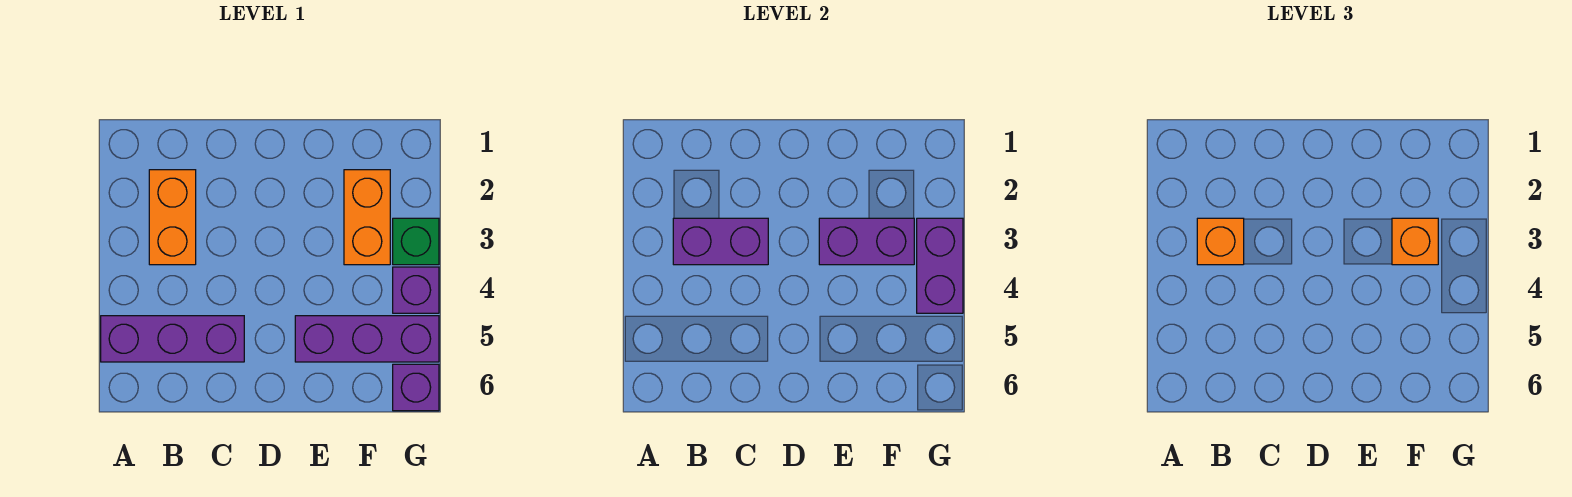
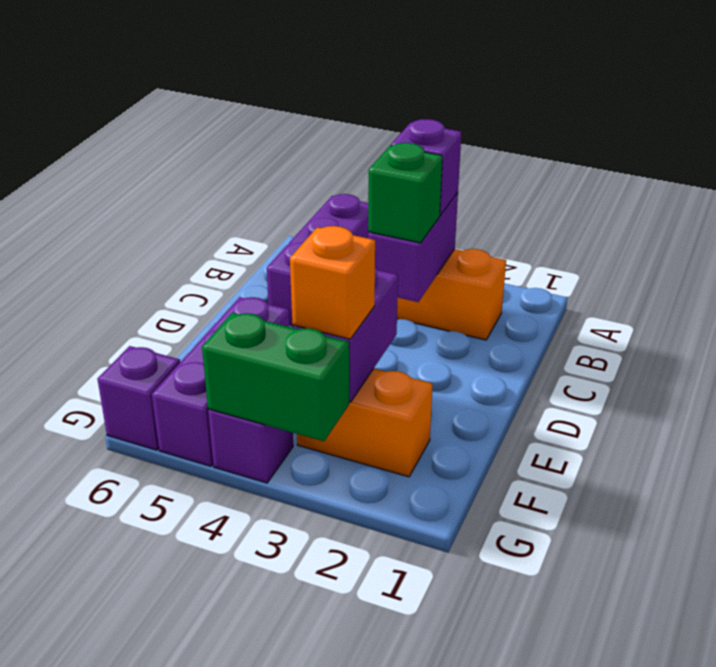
orange brick B3 level 3 -> purple brick B3 level 3
green brick G3 level 1 -> green brick C3 level 3
purple brick G3:G4 level 2 -> green brick G3:G4 level 2

